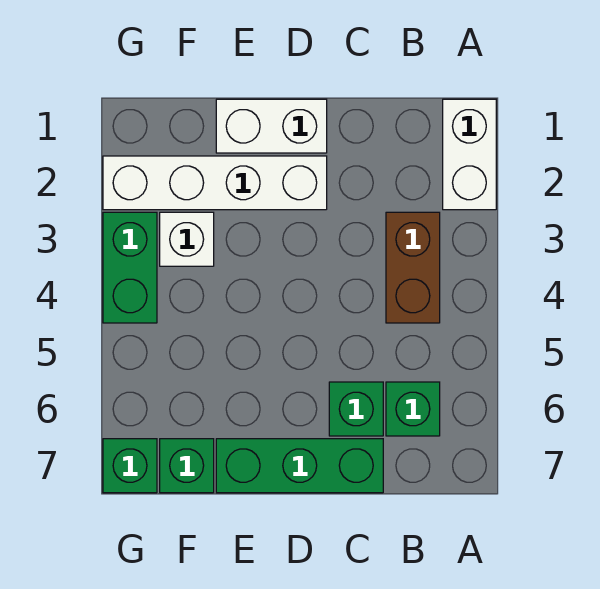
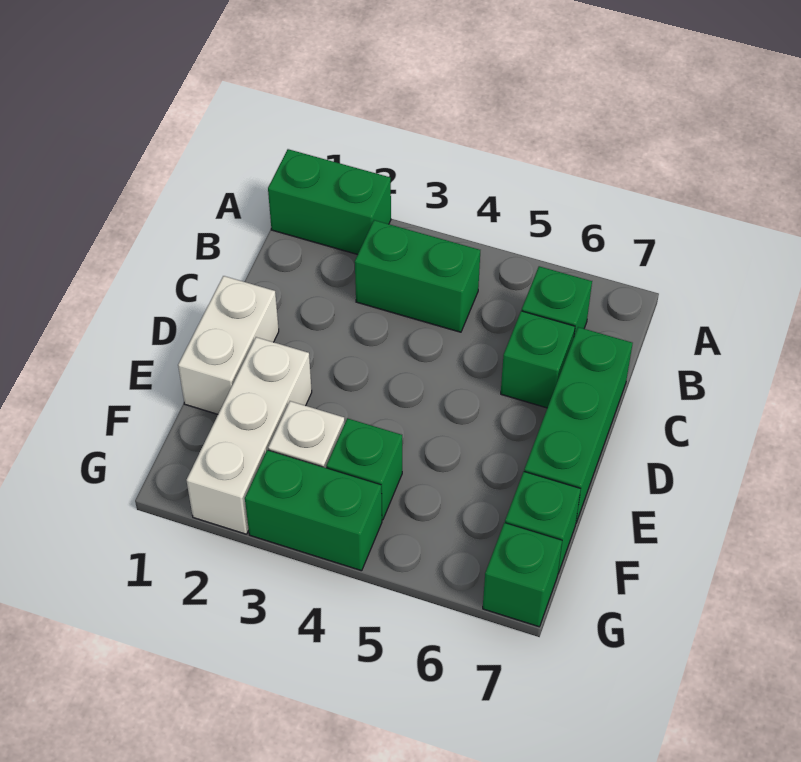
white brick A1:A2 level 1 -> green brick A1:A2 level 1
brown brick B3:B4 level 1 -> green brick B3:B4 level 1
white brick D2:G2 level 1 -> white brick E2:G2 level 1
none -> green brick F4 level 1

